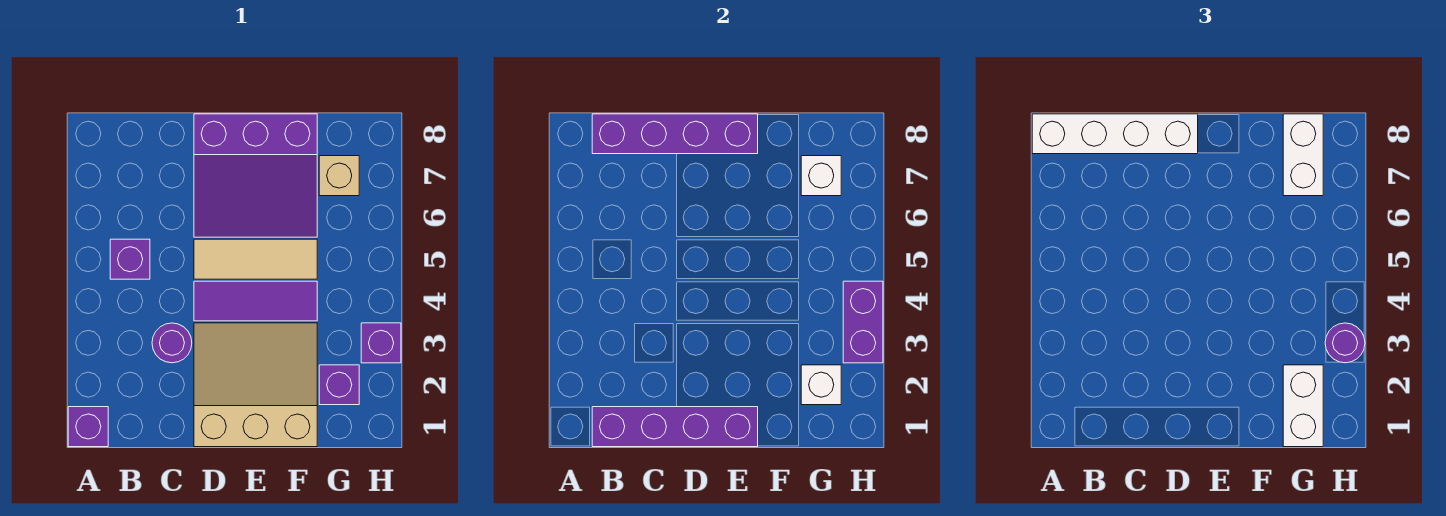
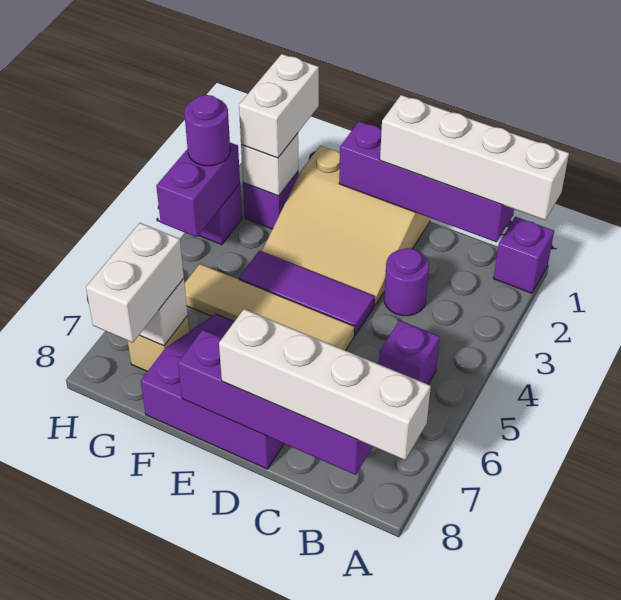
none -> white brick A1:D1 level 3
tan tile D5:F5 level 1 -> tan tile D5:G5 level 1

